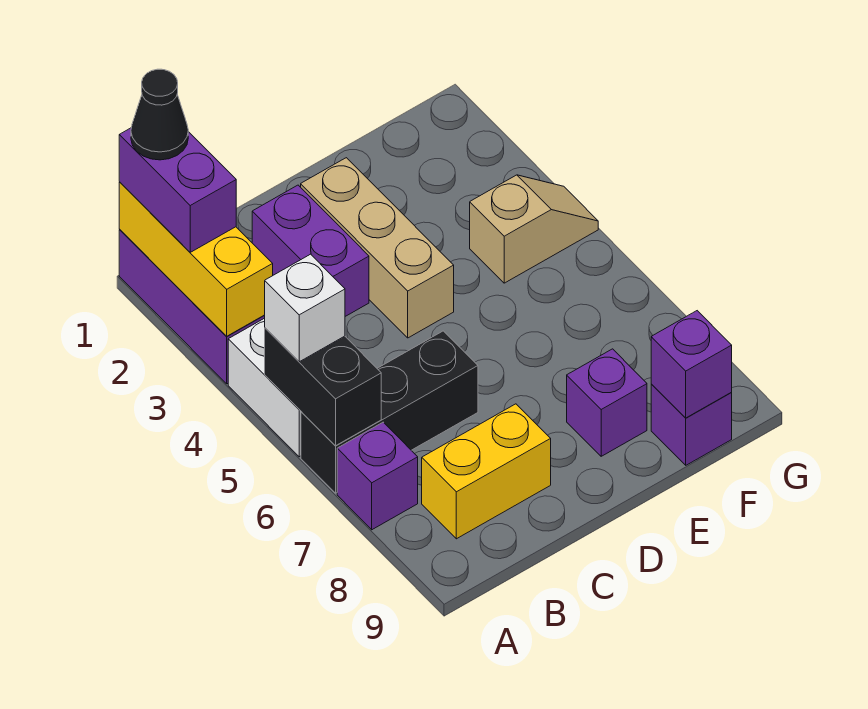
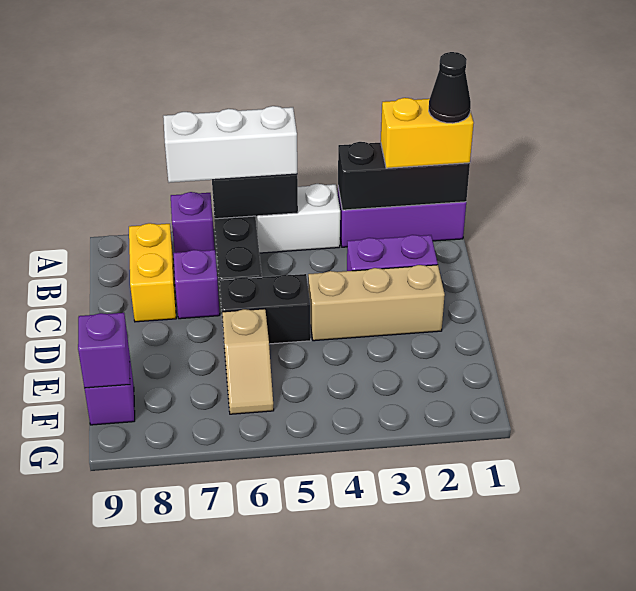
yellow brick A1:A3 level 2 -> black brick A1:A3 level 2
purple brick A1:A2 level 3 -> yellow brick A1:A2 level 3
white brick A5 level 3 -> white brick A5:A7 level 3
none -> black brick D5:D6 level 1
purple brick E8 level 1 -> purple brick C7 level 1
tan slope F4:G4 level 1 top F -> tan slope E6:F6 level 1 top E

